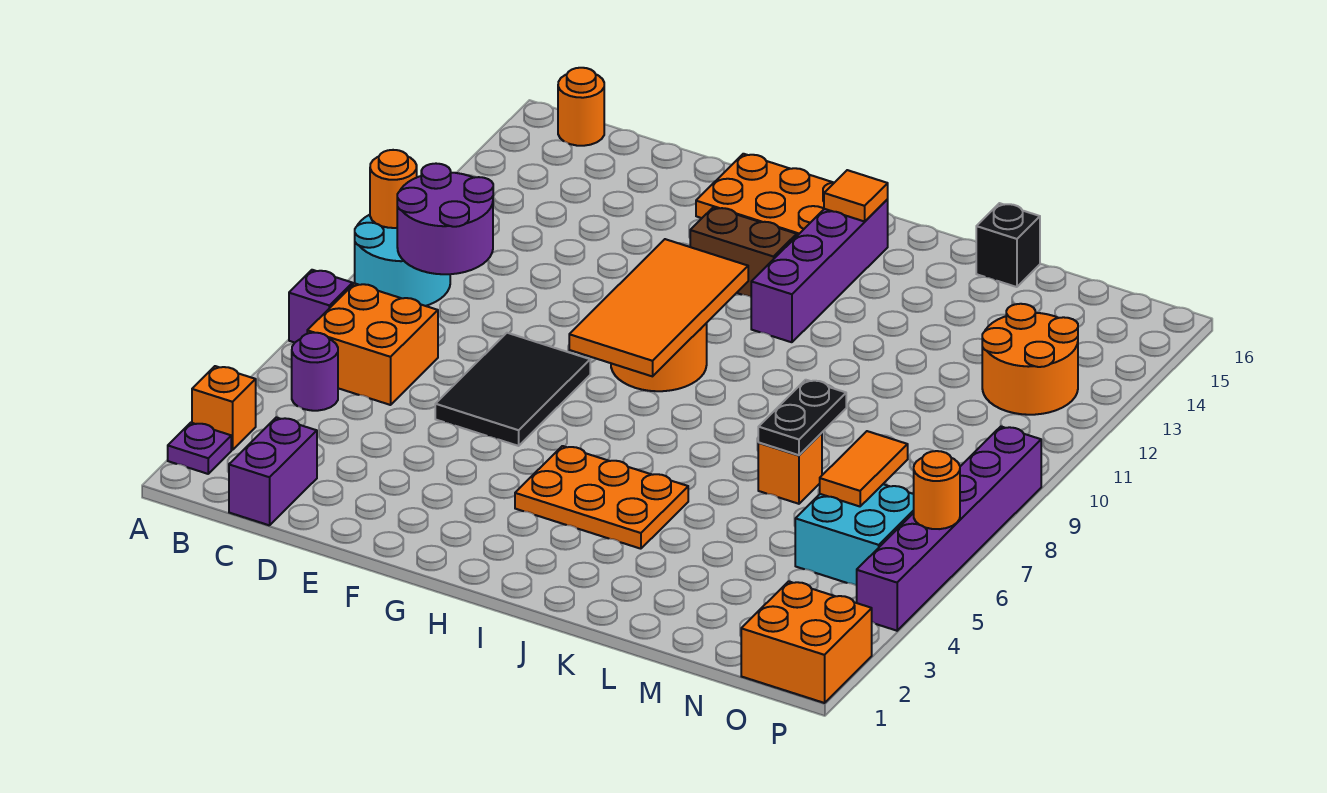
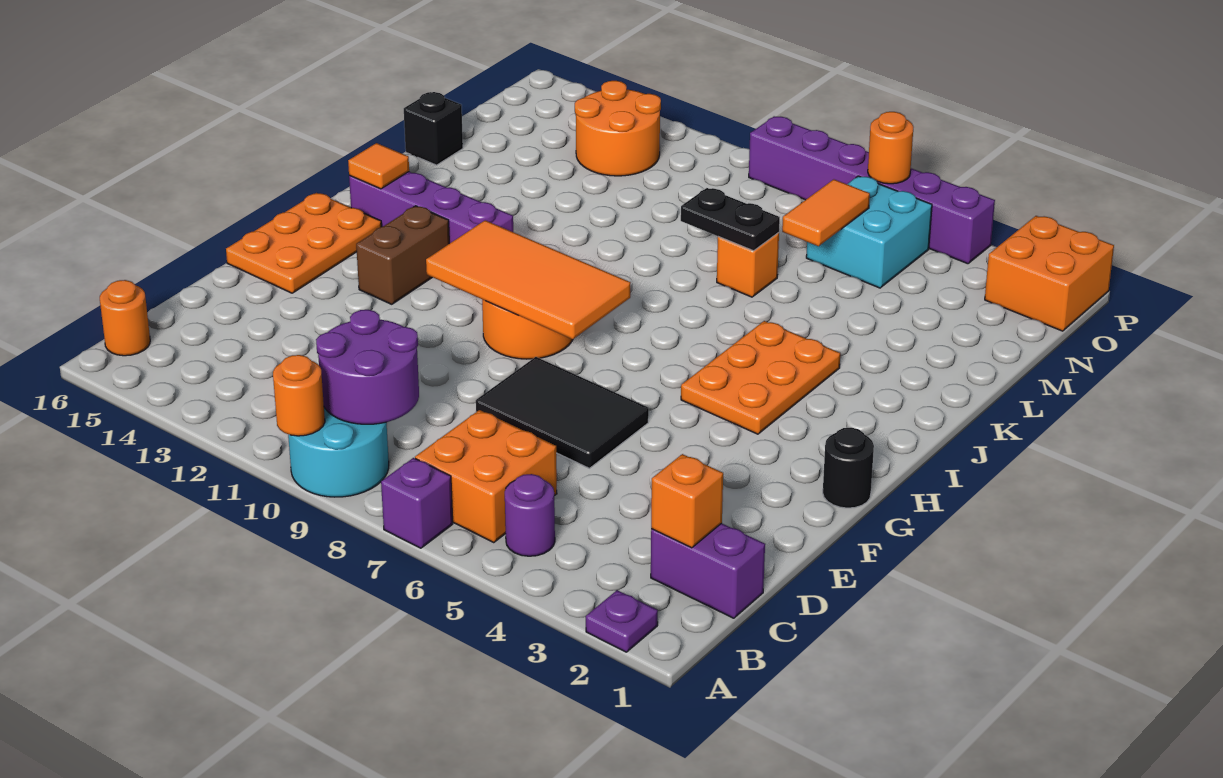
orange brick A3 level 1 -> orange brick C2 level 2
none -> black round brick G1 level 1
orange tile N6:N7 level 2 -> orange tile M6:N6 level 2

